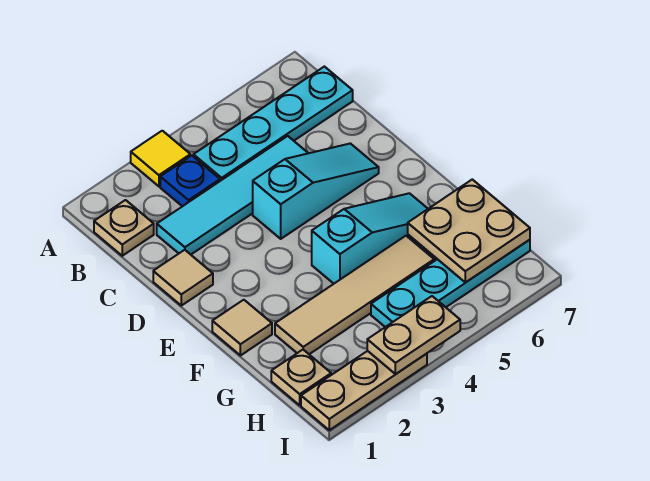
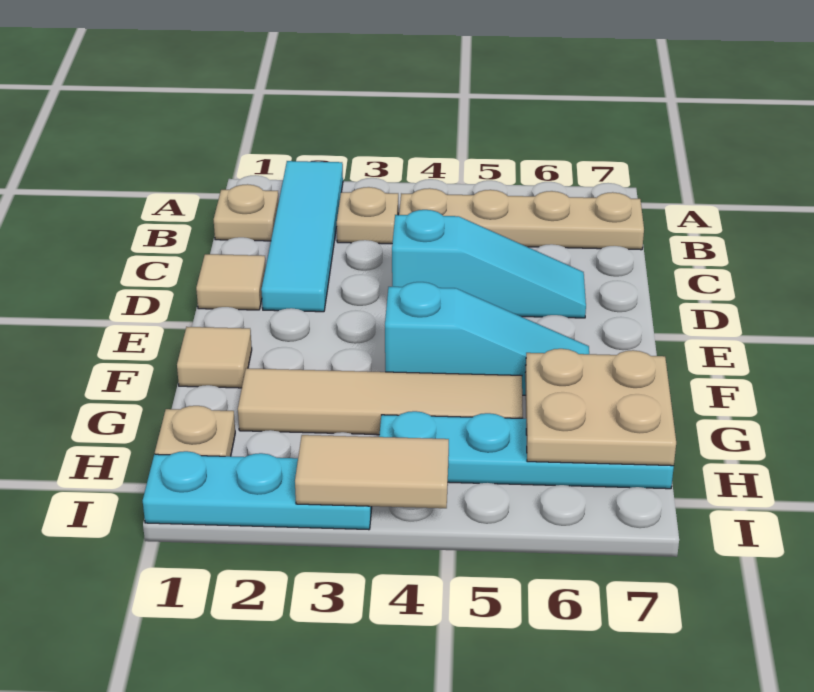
yellow tile A3 level 1 -> none
blue plate B3 level 1 -> tan plate B3 level 1
cyan plate B4:B7 level 1 -> tan plate B4:B7 level 1
cyan tile C2:C5 level 1 -> cyan tile A2:D2 level 1
tan plate I1:I3 level 1 -> cyan plate I1:I3 level 1
tan plate I3:I4 level 2 -> tan tile I3:I4 level 2

